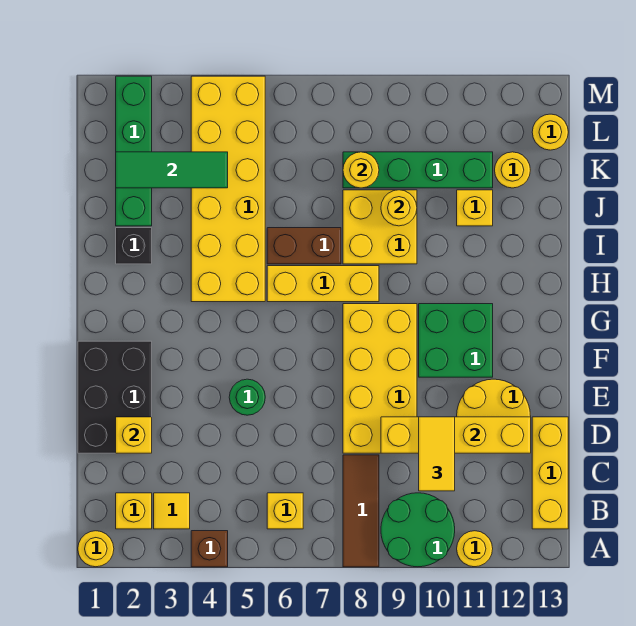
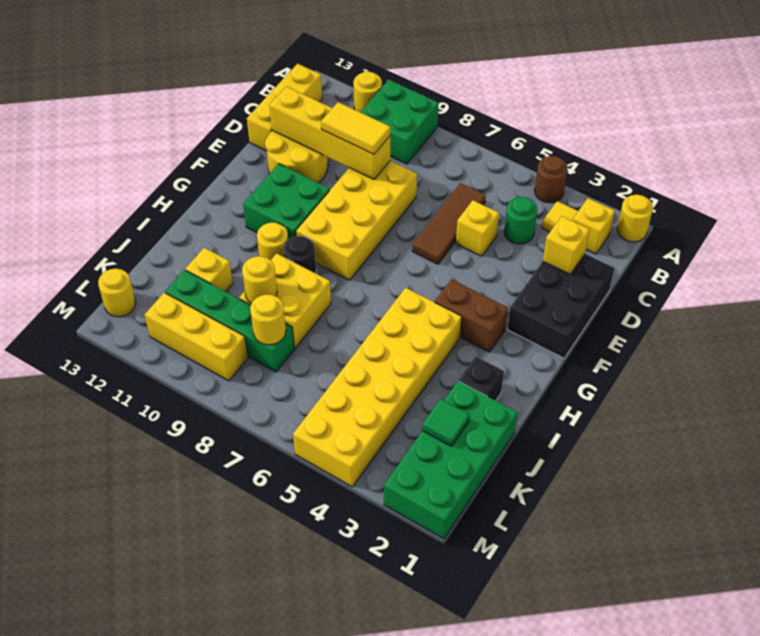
brown brick A4 level 1 -> brown round brick A4 level 1
brown tile A8:C8 level 1 -> brown tile C6:E6 level 1
green round brick A9:B10 level 1 -> green brick A9:B10 level 1
yellow brick B6 level 1 -> yellow brick D5 level 1
yellow tile C10:D10 level 3 -> yellow tile D9:D10 level 3
green round brick E5 level 1 -> green round brick C4 level 1
yellow brick H6:H8 level 1 -> yellow brick L9:L11 level 1
none -> black round brick H9 level 1
brown brick I6:I7 level 1 -> brown brick G3:G4 level 1
green brick J2:M2 level 1 -> green brick J1:M2 level 1
green tile K2:K4 level 2 -> green tile K2 level 2
yellow round brick K12 level 1 -> yellow round brick H10 level 1

